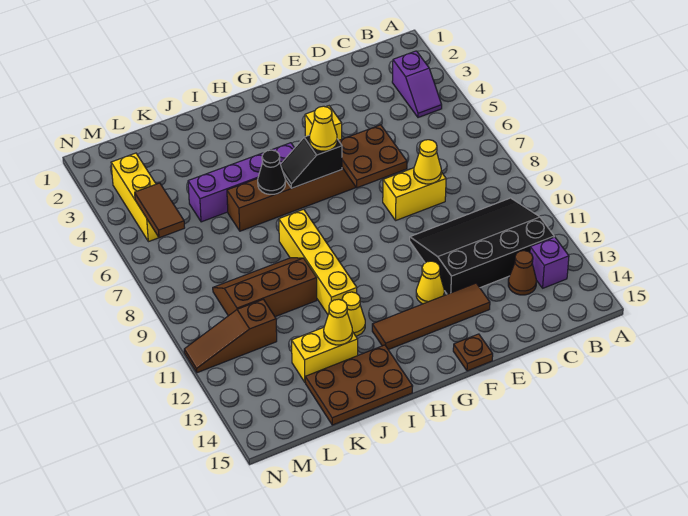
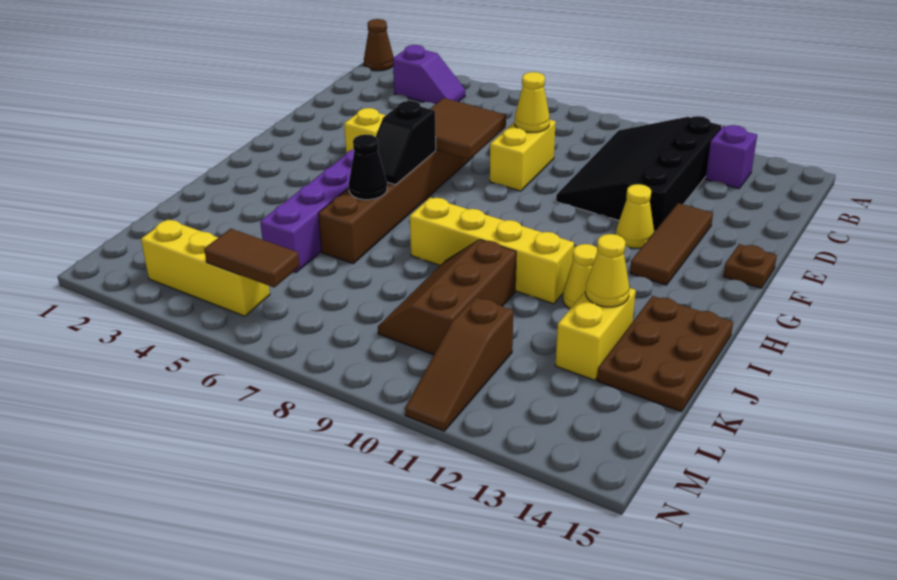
brown cone C13 level 1 -> brown cone A1 level 1
brown plate E6:F7 level 2 -> brown tile E6:F7 level 2
brown tile E13:H13 level 1 -> brown tile E13:G13 level 1
yellow cone G6 level 3 -> none

